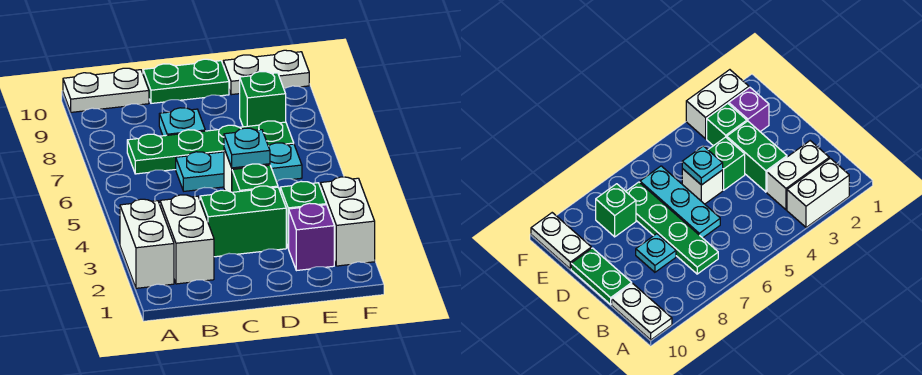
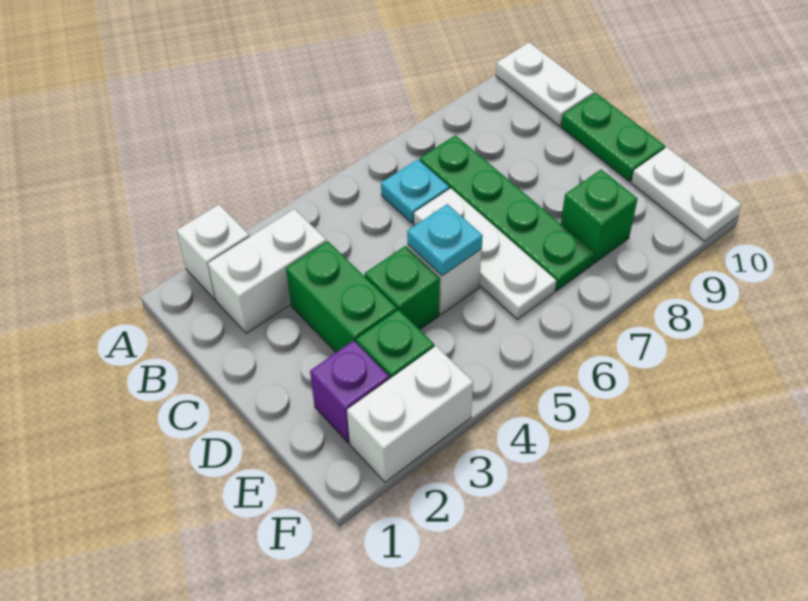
white brick A2:A3 level 1 -> white brick A2 level 1
cyan plate C6:E6 level 1 -> white plate C6:E6 level 1
cyan plate C8 level 1 -> cyan plate B6 level 1

